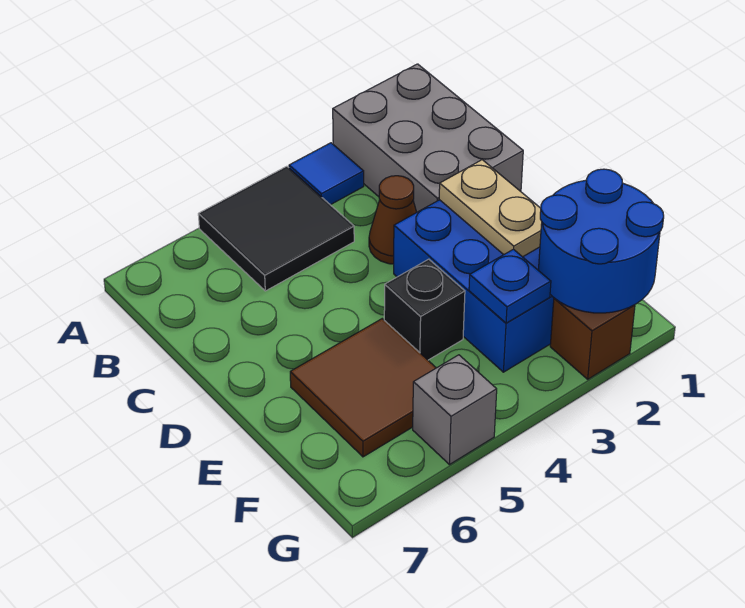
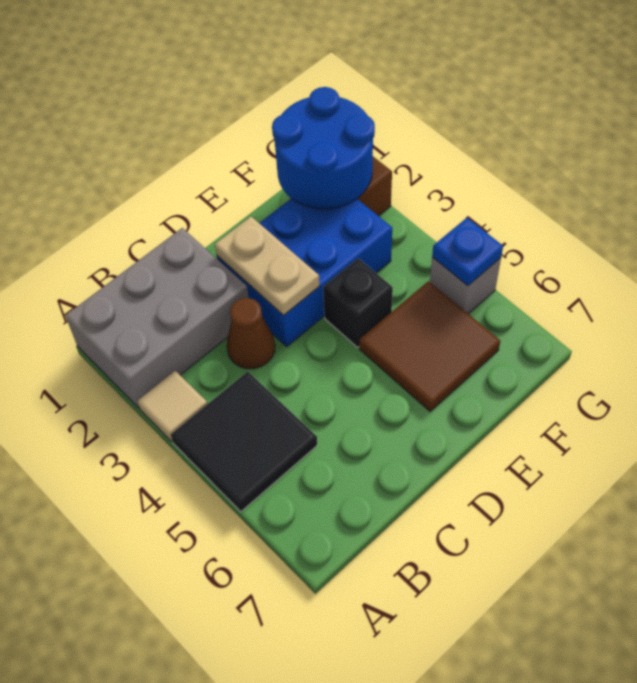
blue tile A3 level 1 -> tan tile A3 level 1
tan plate D2:E2 level 2 -> tan plate D2:D3 level 2
blue plate F3 level 2 -> blue plate G5 level 2

